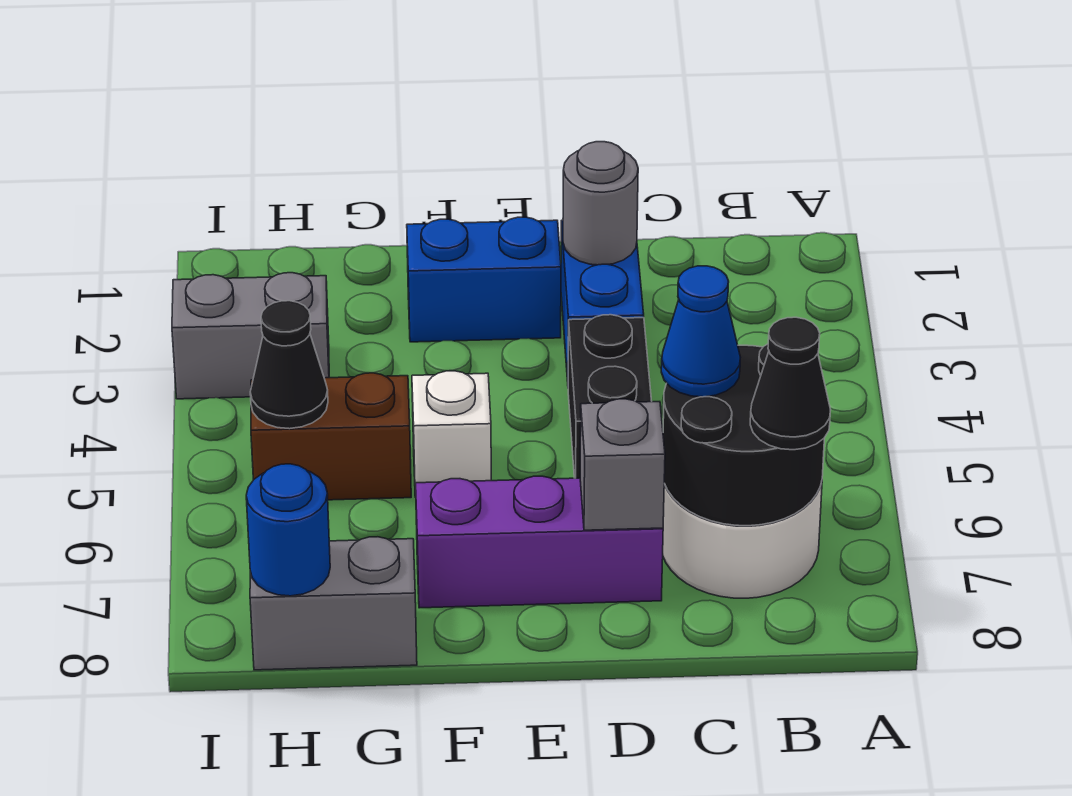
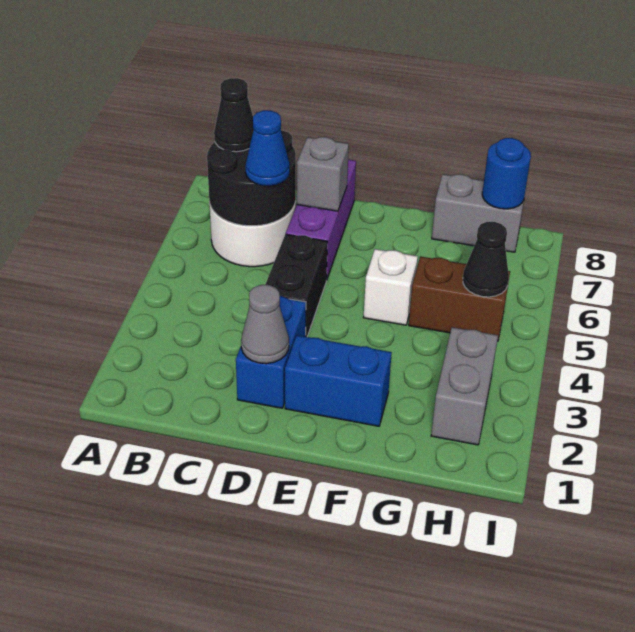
grey round brick D2 level 2 -> grey cone D2 level 2
purple brick D7:F7 level 1 -> purple brick D6:D8 level 1
grey brick H3:I3 level 1 -> grey brick H2:H3 level 1

